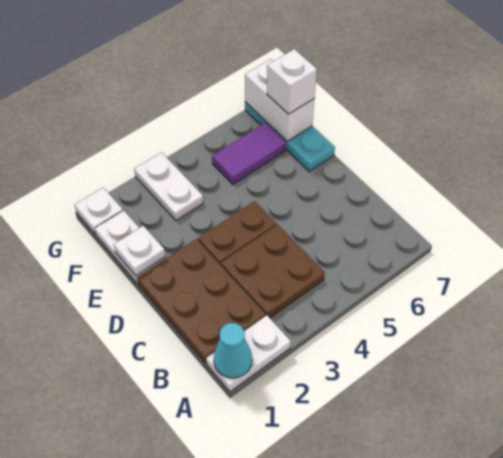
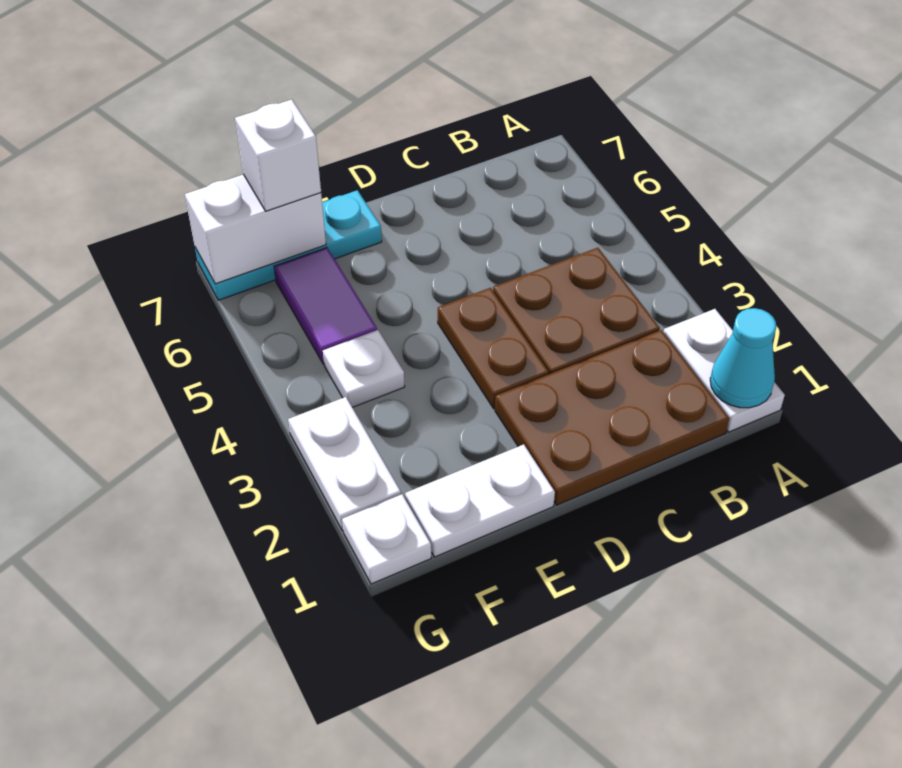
white plate E1 level 2 -> white plate F4 level 1
white plate F3:G3 level 1 -> white plate G2:G3 level 1

